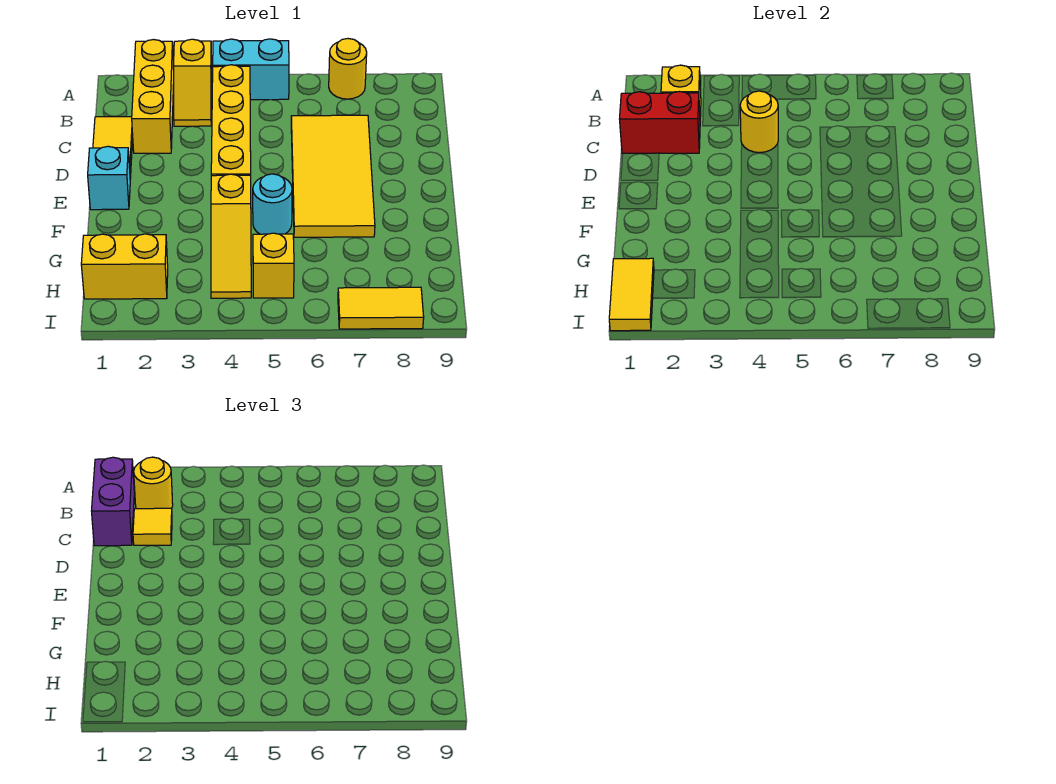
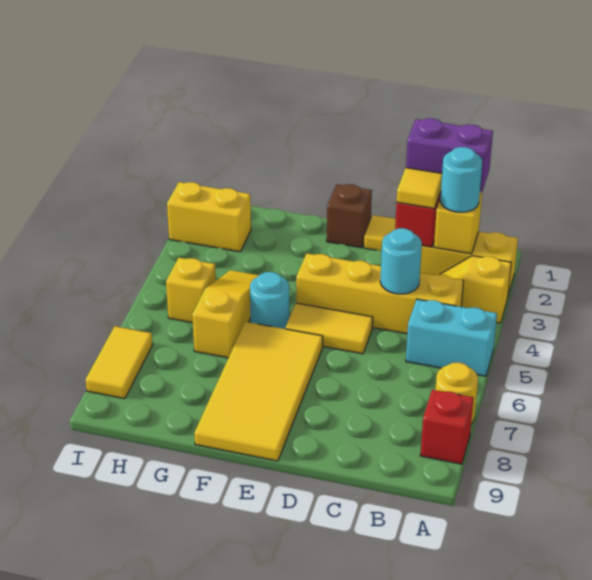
cyan brick A4:A5 level 1 -> cyan brick A5:B5 level 1
none -> red brick A8 level 1
yellow round brick B2 level 3 -> cyan round brick B2 level 3
yellow round brick C4 level 2 -> cyan round brick C4 level 2
yellow tile C6:F7 level 1 -> yellow tile E6:F9 level 1
cyan brick E1 level 1 -> brown brick E1 level 1
yellow slope F4:H4 level 1 top F -> yellow slope G4:G6 level 1 top 6
yellow brick H1:H2 level 1 -> yellow brick H2:I2 level 1
yellow tile H1:I1 level 2 -> yellow tile D5:E5 level 1

